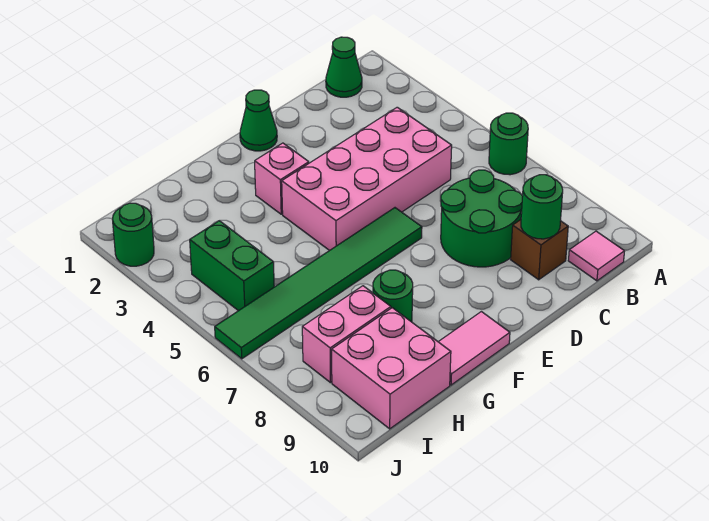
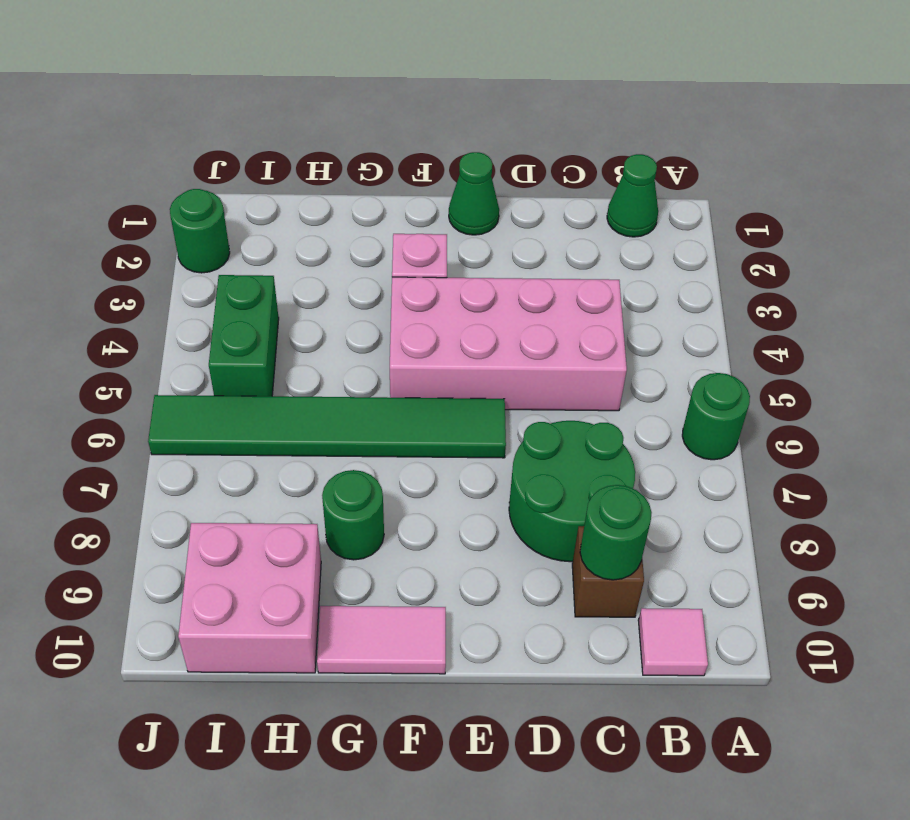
pink brick H8:I8 level 1 -> none

